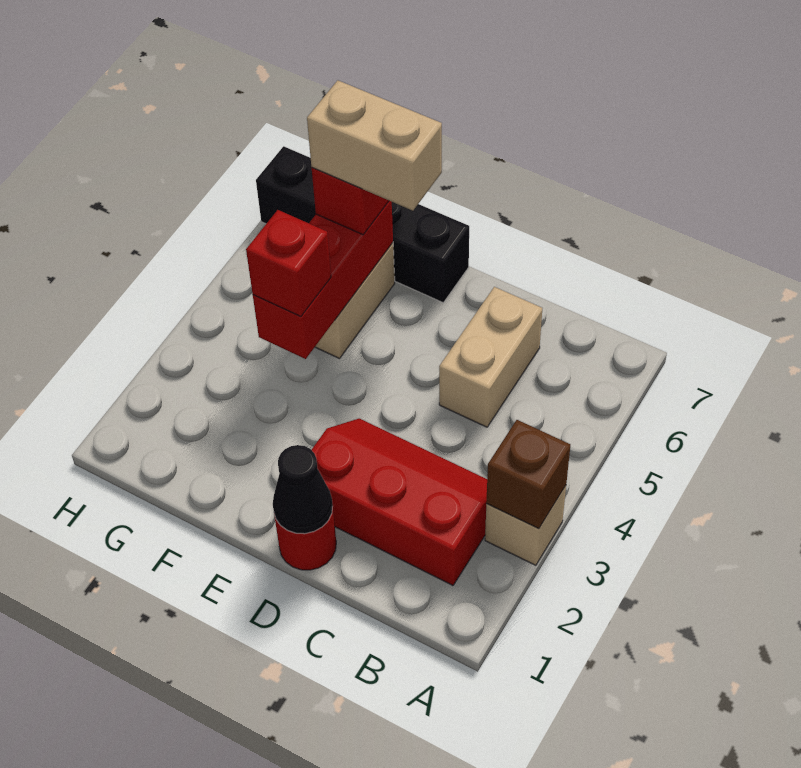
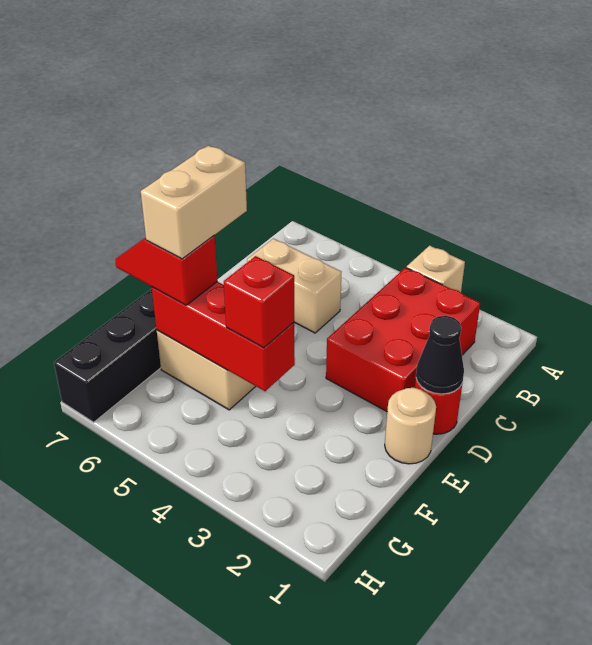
brown brick A3 level 2 -> none
red slope B2:D3 level 1 top 2 -> red brick B2:D3 level 1
none -> tan round brick E1 level 1

